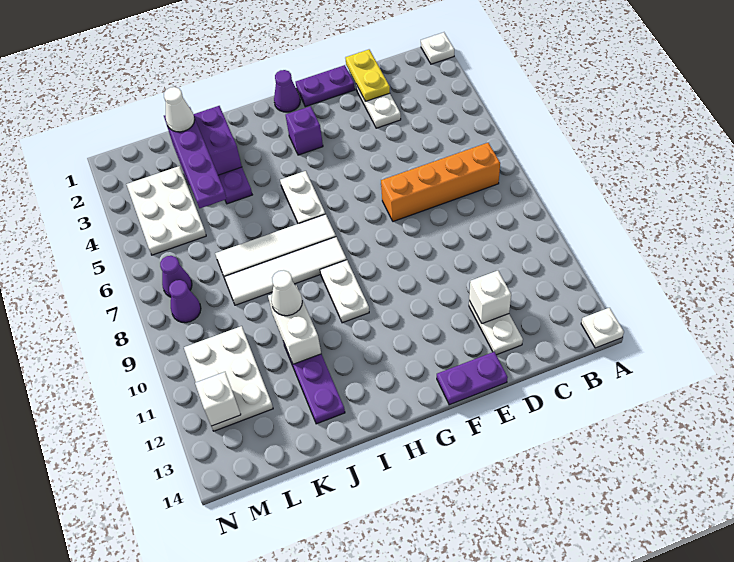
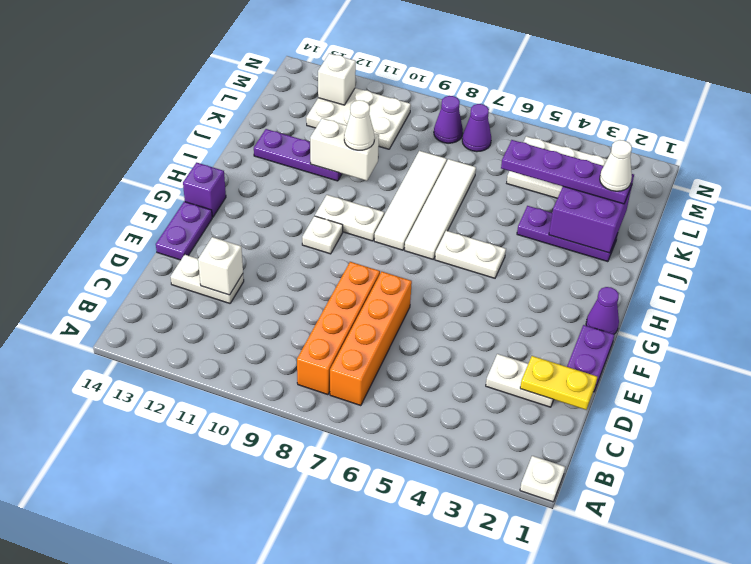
white plate A14 level 1 -> white plate G10 level 1
none -> orange brick B8:E8 level 1
purple brick G3 level 1 -> purple brick G14 level 1

